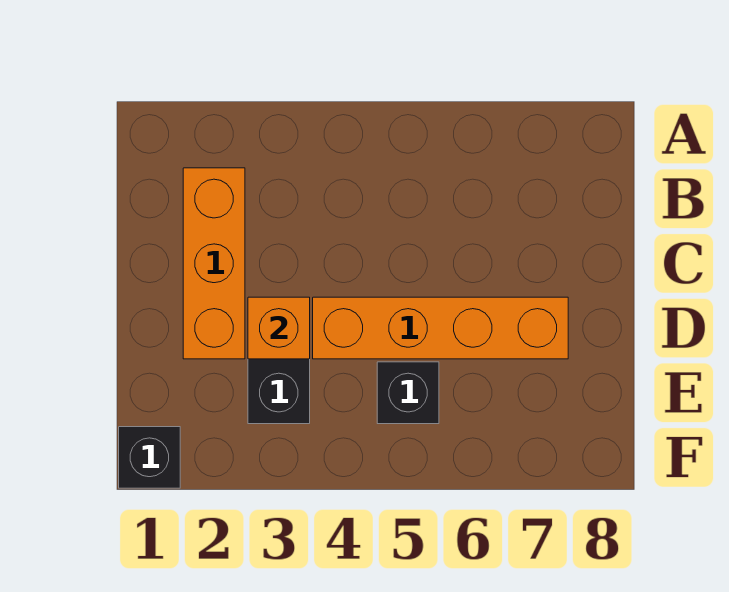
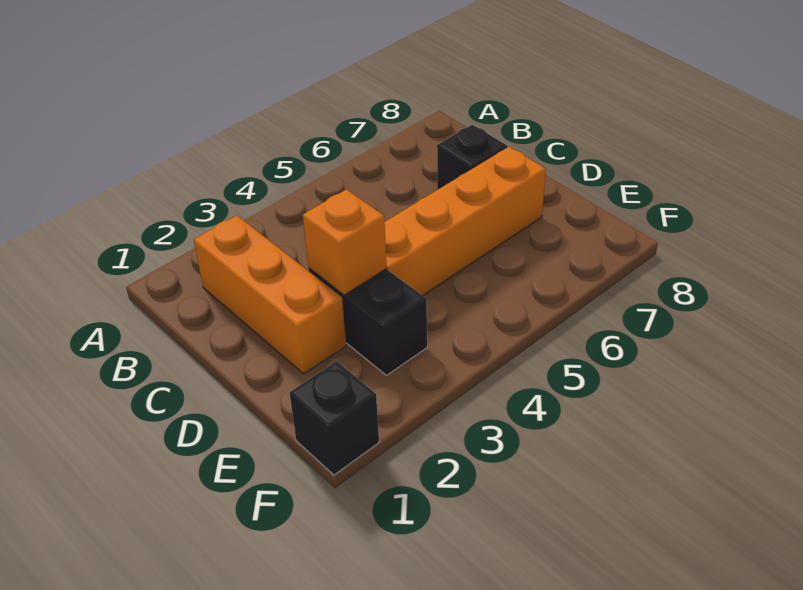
black brick E5 level 1 -> black brick C7 level 1

